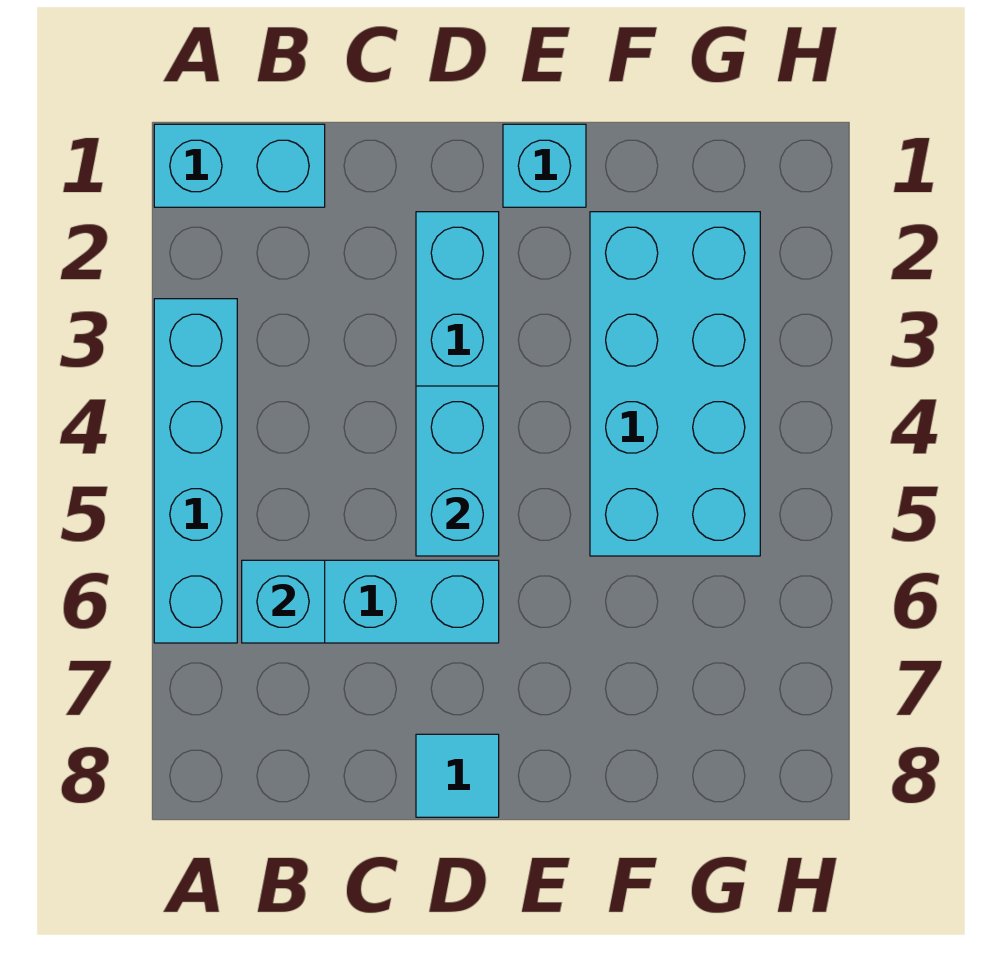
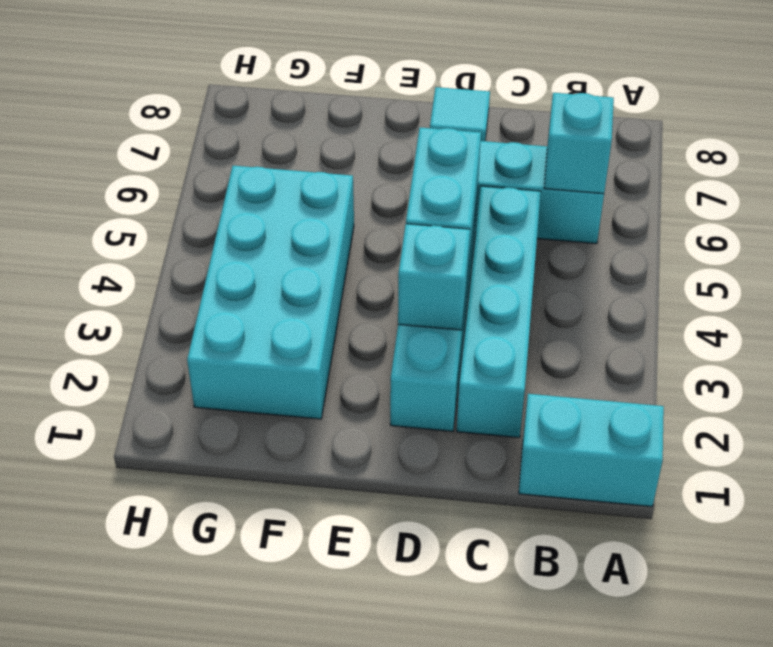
cyan brick A3:A6 level 1 -> cyan brick C2:C5 level 1
cyan brick E1 level 1 -> cyan brick D3 level 2

